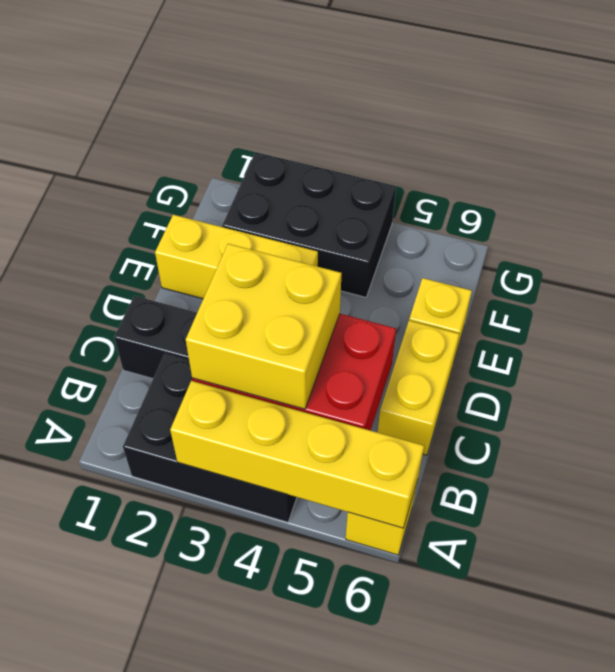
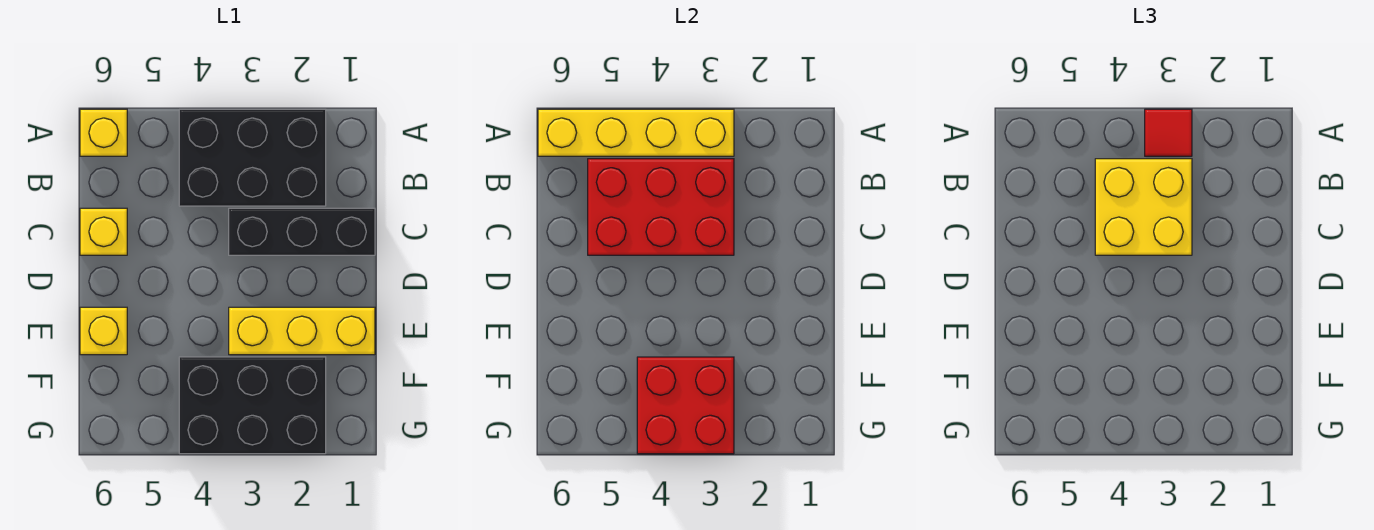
none -> red tile A3 level 3
yellow brick C6:D6 level 1 -> yellow brick C6 level 1
none -> red brick F3:G4 level 2

